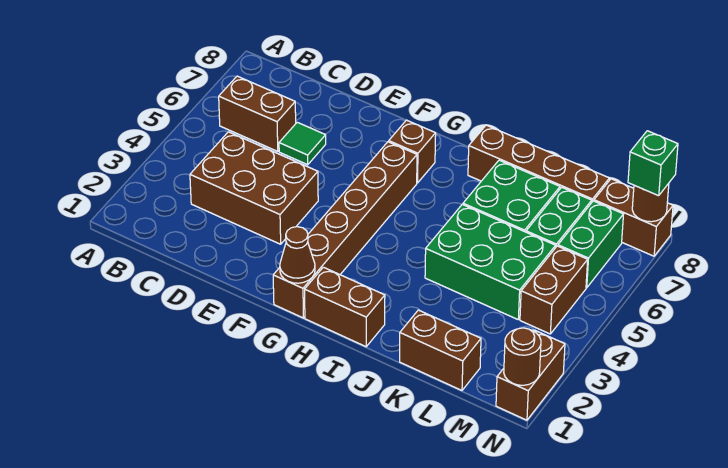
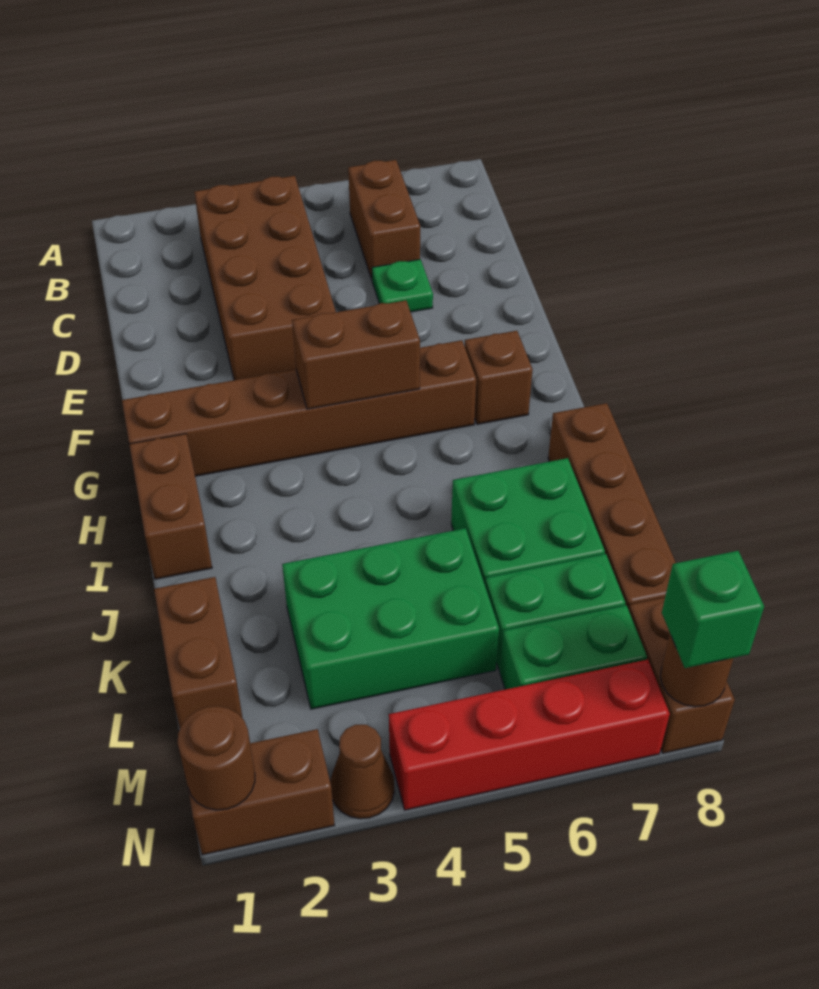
brown brick C3:E4 level 1 -> brown brick B3:E4 level 1
green tile D6 level 1 -> green plate D6 level 1
brown cone G1 level 2 -> brown cone N3 level 1
green brick J4:L5 level 1 -> green brick K3:L5 level 1
brown brick M4:M5 level 1 -> brown brick G4:G5 level 2
none -> red brick N4:N7 level 1

